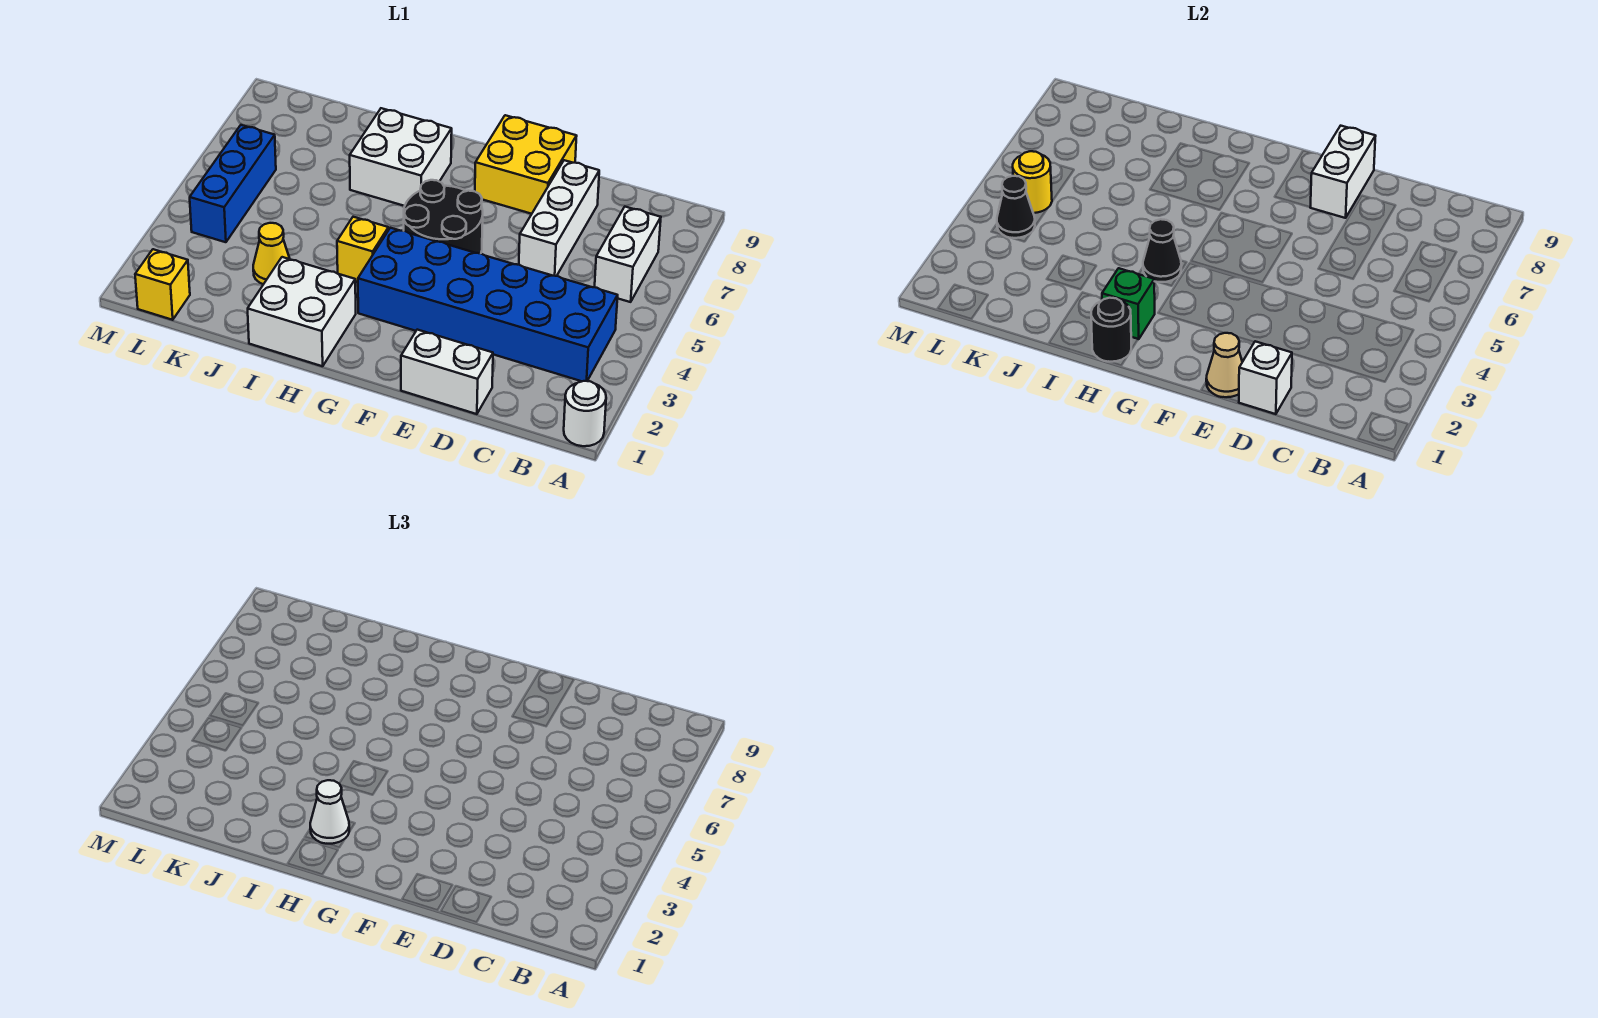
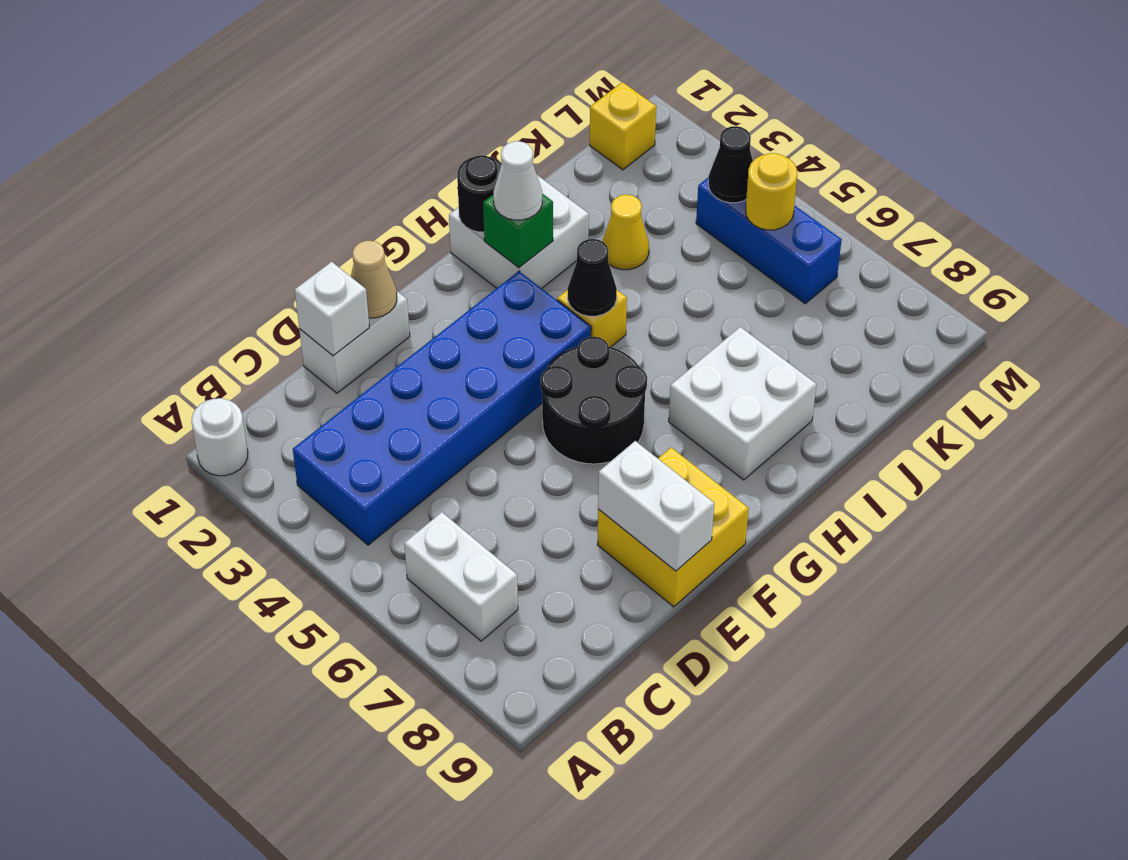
white brick D6:D8 level 1 -> none

